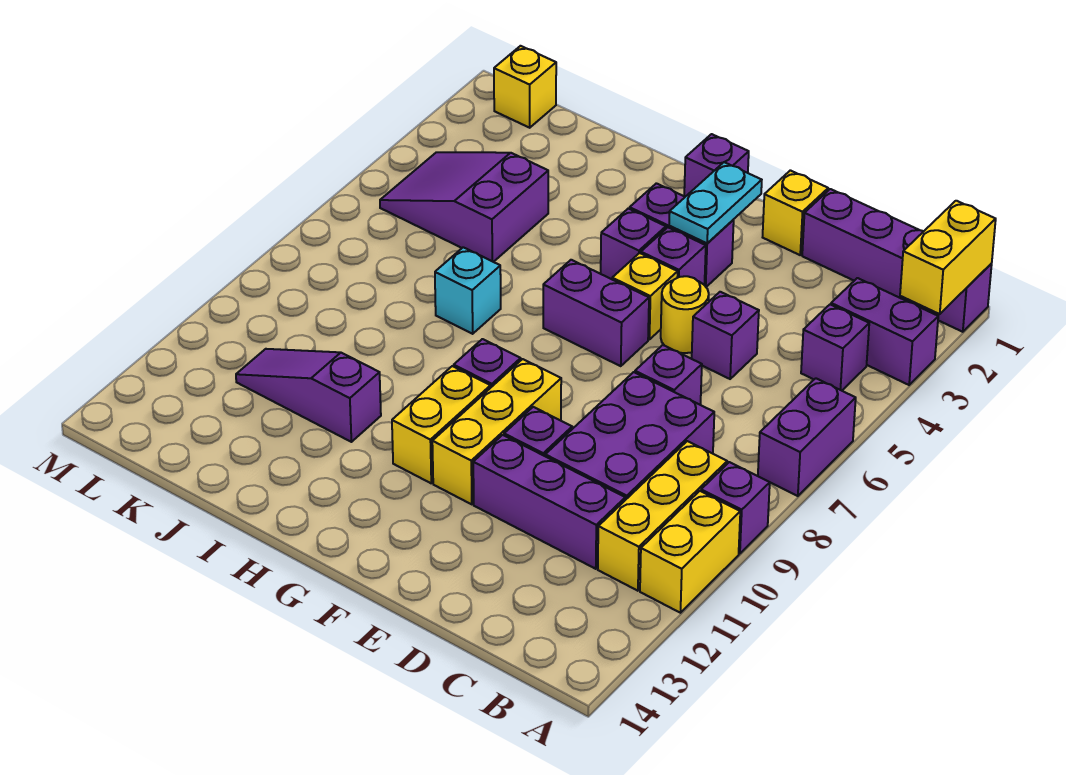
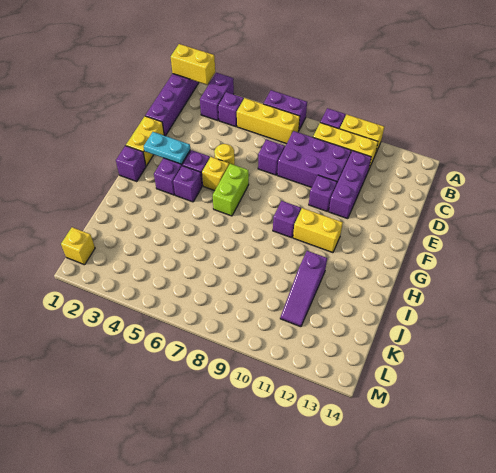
purple brick D5 level 1 -> none
yellow brick E1 level 1 -> yellow brick E1:F1 level 1
purple brick F6:G6 level 1 -> lime brick F6:G6 level 1
yellow brick F9:F11 level 1 -> yellow brick B5:B7 level 1
cyan brick I7 level 1 -> none
purple slope J4:L5 level 1 top J -> none

